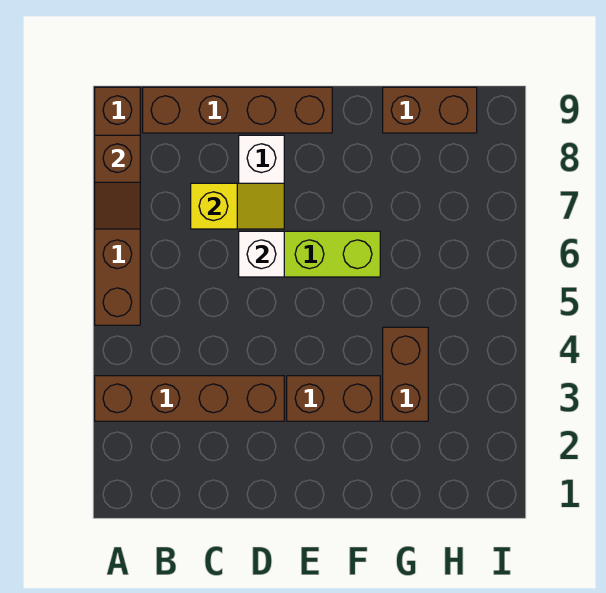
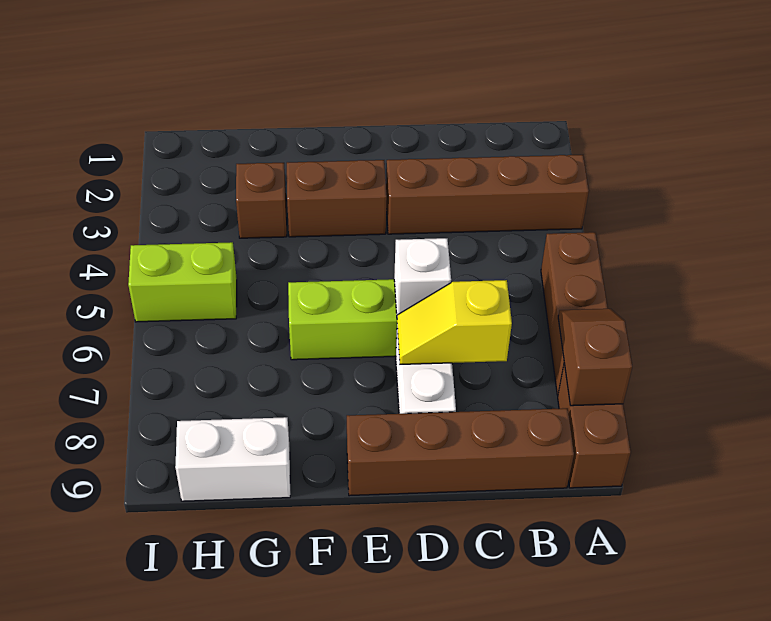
brown brick G3:G4 level 1 -> brown brick G3 level 1
brown brick G9:H9 level 1 -> white brick G9:H9 level 1
none -> lime brick H5:I5 level 1

